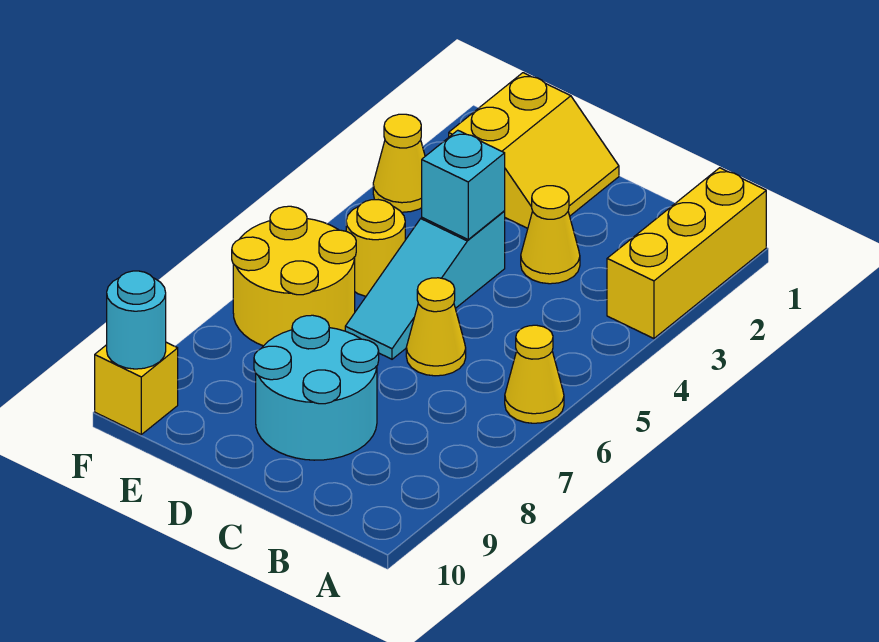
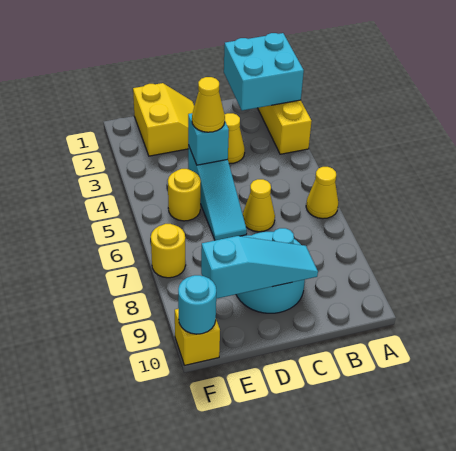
none -> cyan brick A1:B2 level 2
none -> cyan slope C9:E9 level 2 top E
yellow round brick E6:F7 level 1 -> yellow round brick F7 level 1
yellow cone F3 level 1 -> yellow cone D4 level 3

